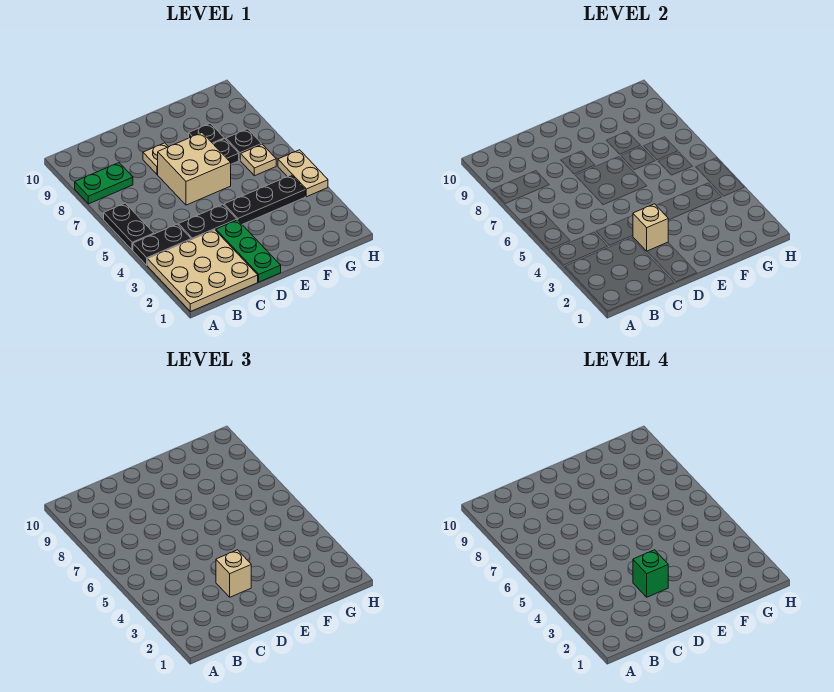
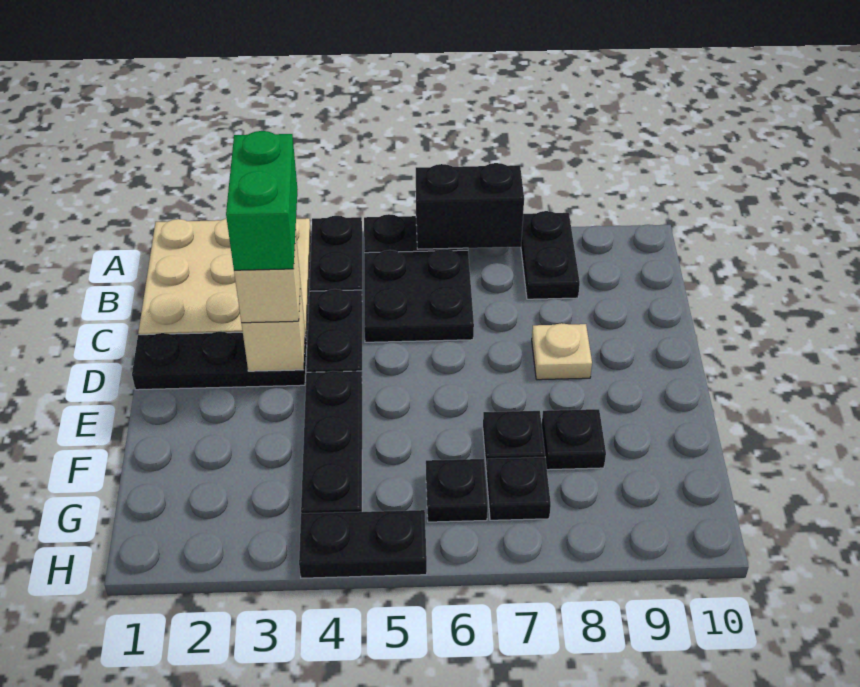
none -> black brick A6:A7 level 2
green plate A8:B8 level 1 -> black plate A8:B8 level 1
none -> black plate B5:C6 level 1
green plate D1:D3 level 1 -> black plate D1:D3 level 1
green brick D3 level 4 -> green brick C3:D3 level 4
tan brick D6:E7 level 1 -> none
tan plate G6 level 1 -> black plate G6 level 1
tan plate H4:H5 level 1 -> black plate H4:H5 level 1

